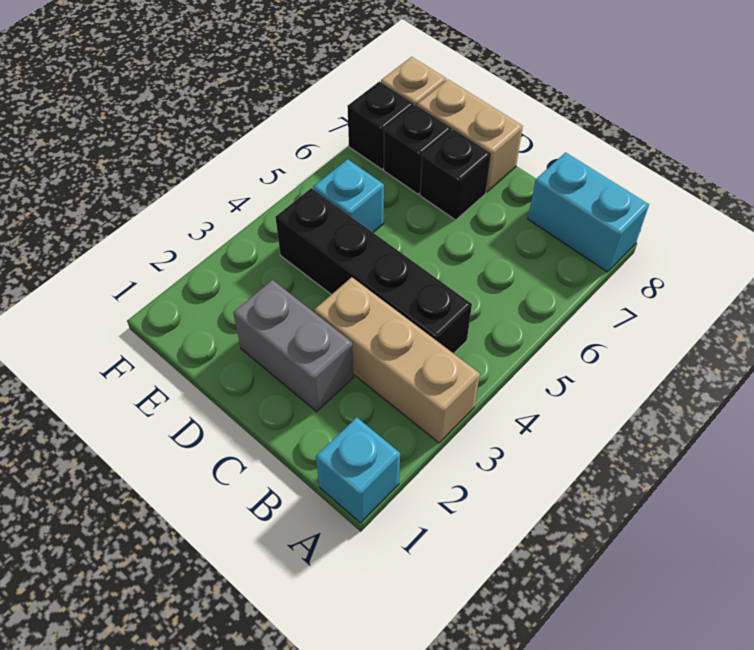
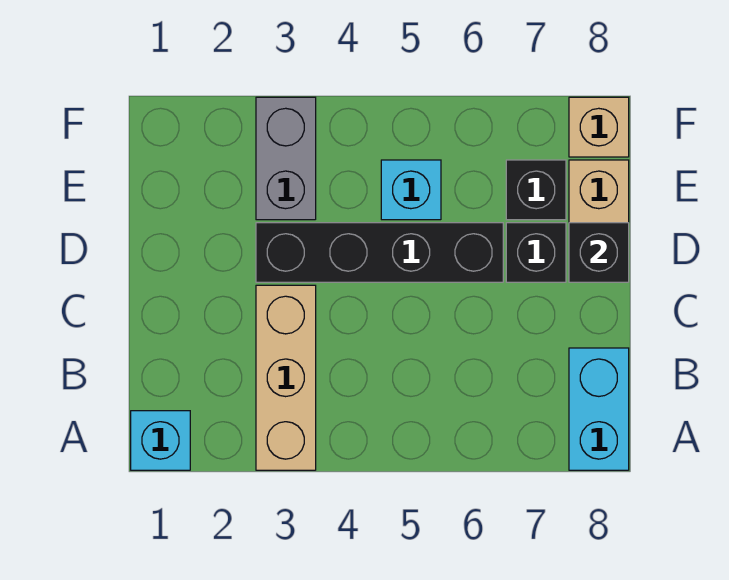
black brick B4:E4 level 1 -> black brick D3:D6 level 1
grey brick C2:D2 level 1 -> grey brick E3:F3 level 1
black brick F7 level 1 -> black brick D8 level 2

